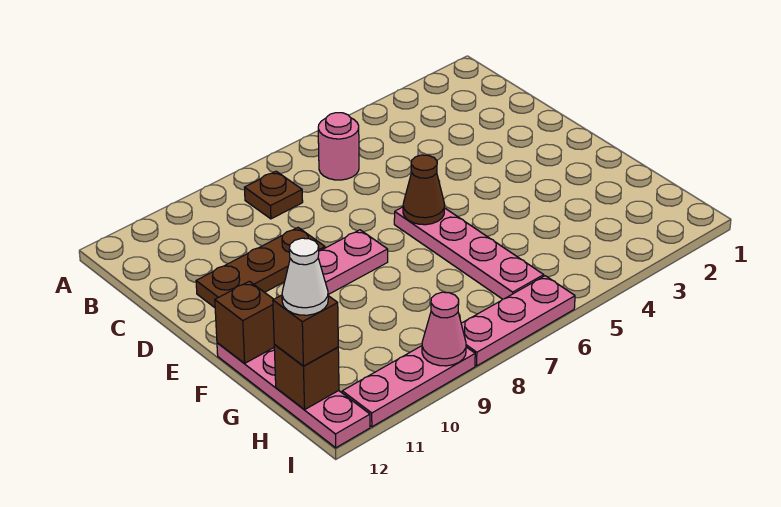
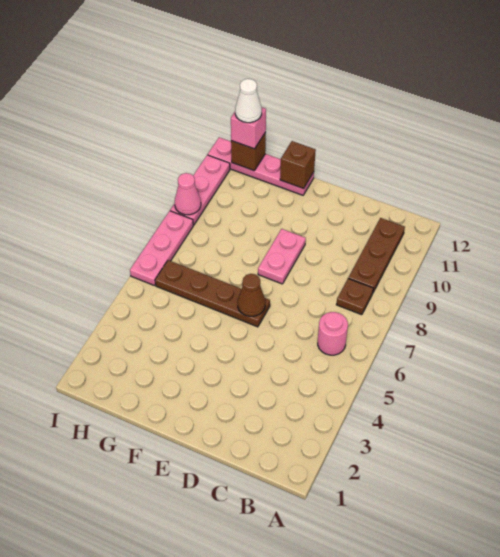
brown plate D9:D11 level 1 -> brown plate B9:B11 level 1
pink plate E6:H6 level 1 -> brown plate E6:H6 level 1
brown brick H12 level 3 -> pink brick H12 level 3

